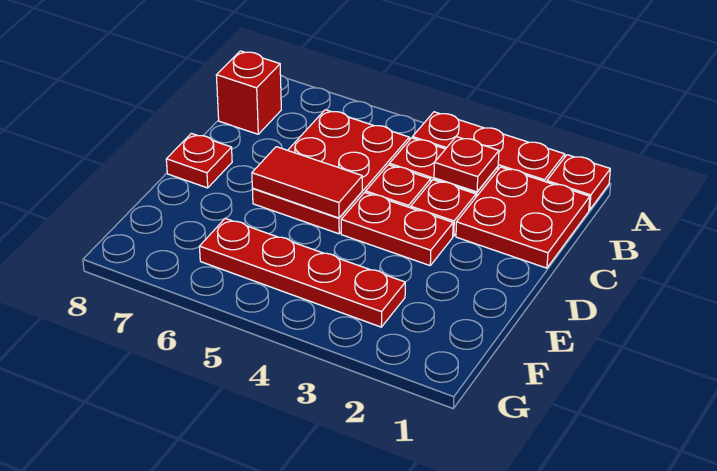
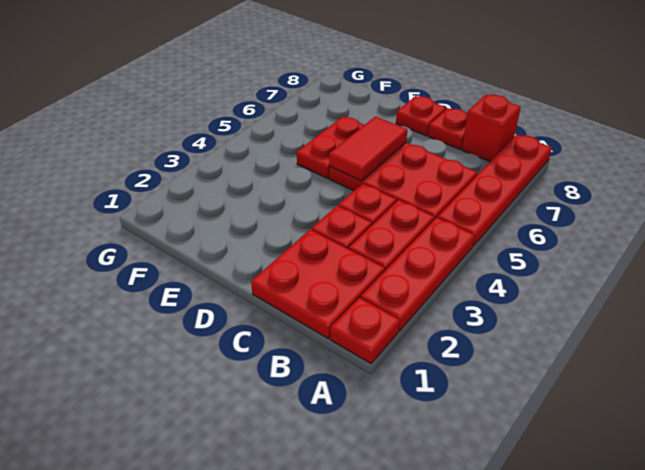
red plate B3 level 2 -> red plate C8 level 1
red plate D3:D4 level 1 -> red plate E5:E6 level 1
red plate F3:F6 level 1 -> red plate A5:A8 level 1

